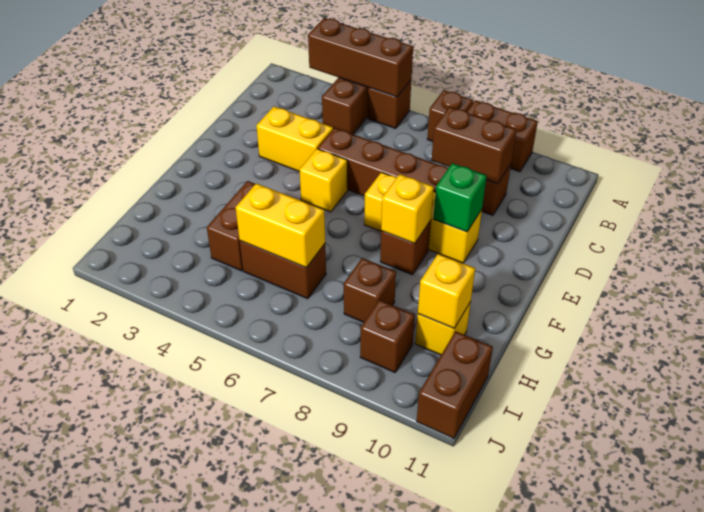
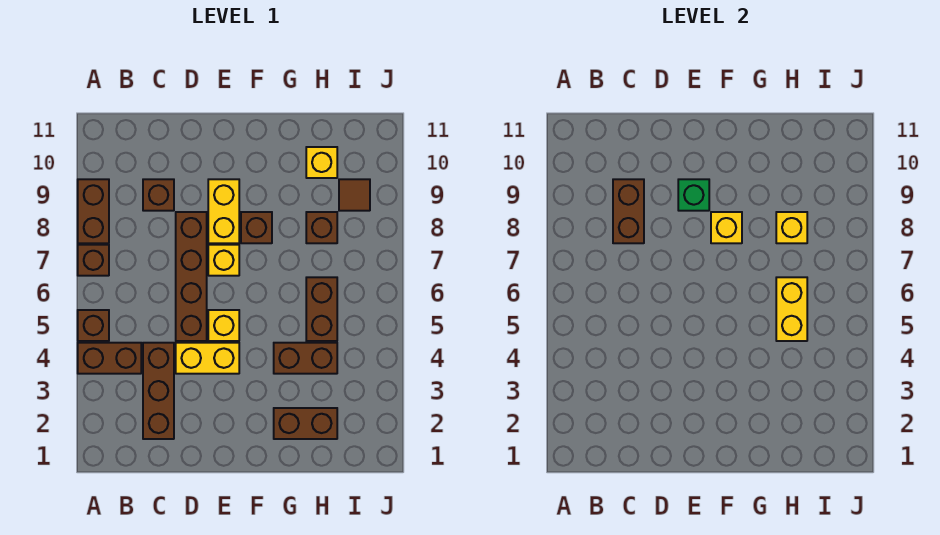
brown brick A3:A5 level 2 -> brown brick C2:C4 level 1
yellow brick D3:D4 level 1 -> yellow brick D4:E4 level 1
yellow brick H10 level 2 -> yellow brick H8 level 2
brown brick I9 level 1 -> brown tile I9 level 1
brown brick I11:J11 level 1 -> brown brick G2:H2 level 1

